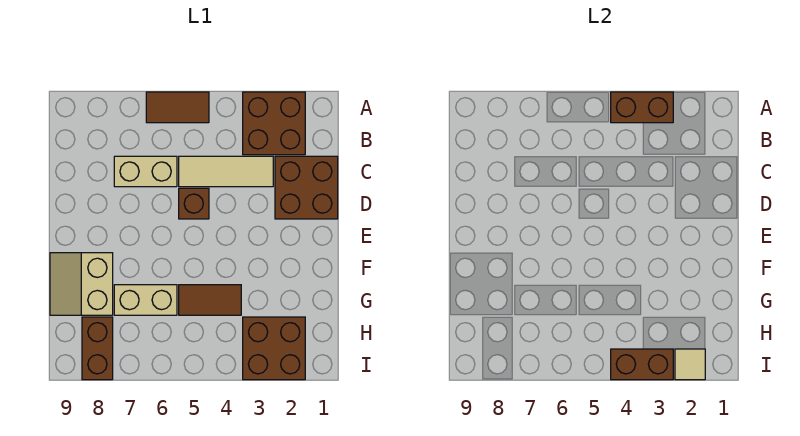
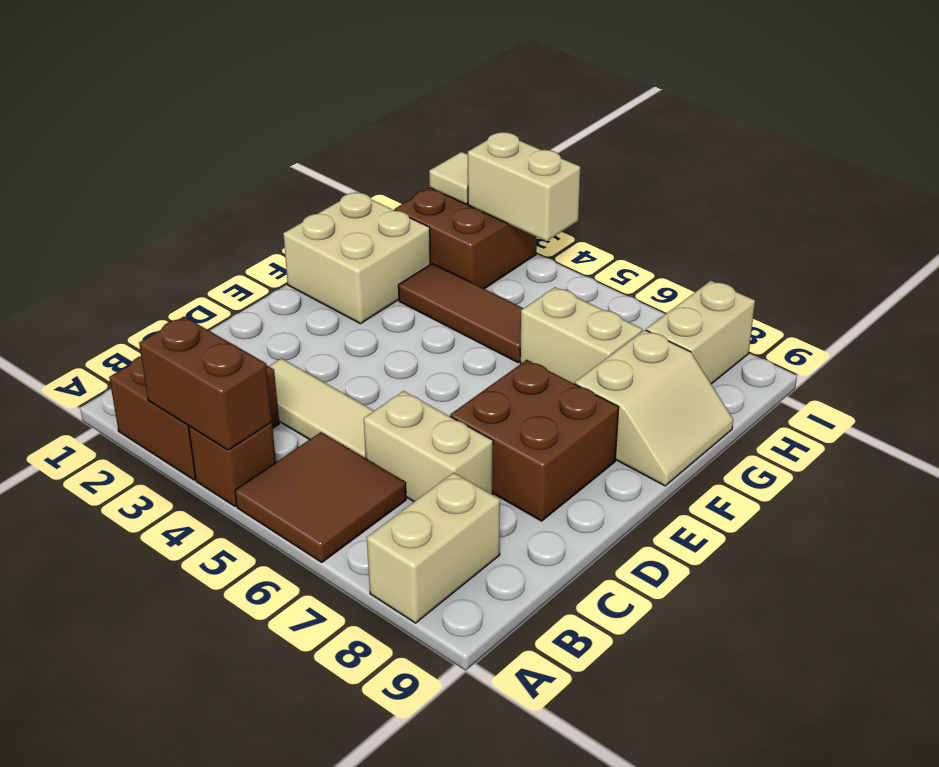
brown tile A5:A6 level 1 -> brown tile A5:B6 level 1
none -> tan brick A8:B8 level 1
brown brick C1:D2 level 1 -> brown brick D7:E8 level 1
brown brick D5 level 1 -> brown brick A4 level 1
none -> tan brick F1:G2 level 1
brown tile G4:G5 level 1 -> brown tile G3:G5 level 1
brown brick H8:I8 level 1 -> tan brick H8:I8 level 1
brown brick I3:I4 level 2 -> tan brick I3:I4 level 2

